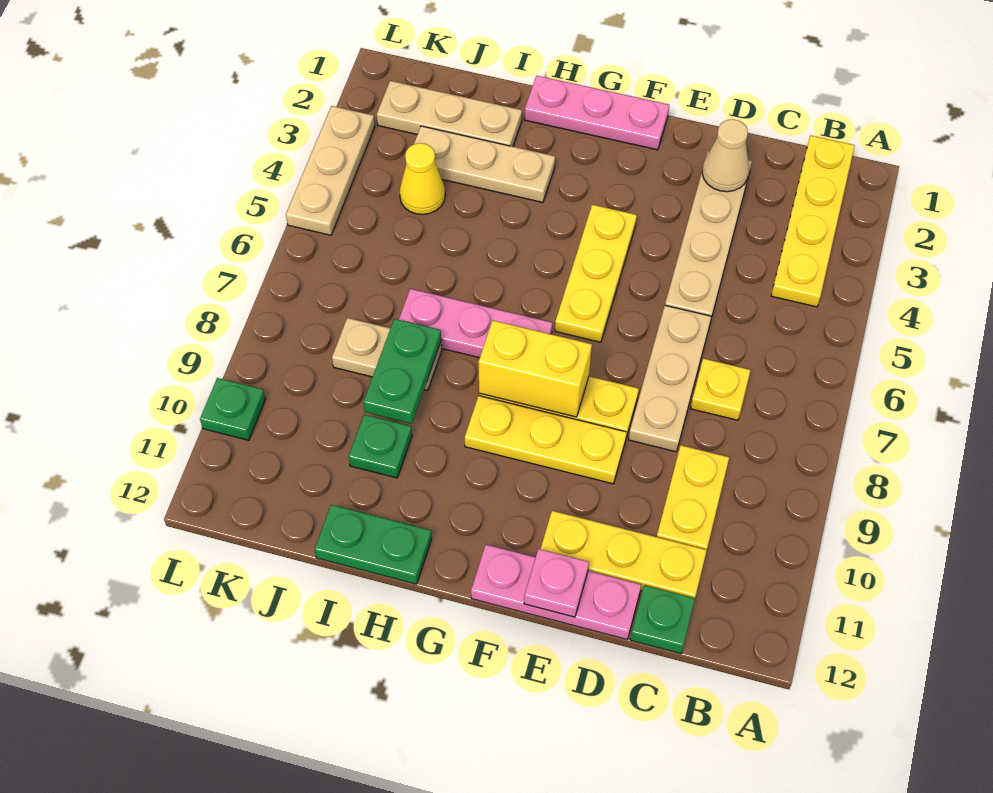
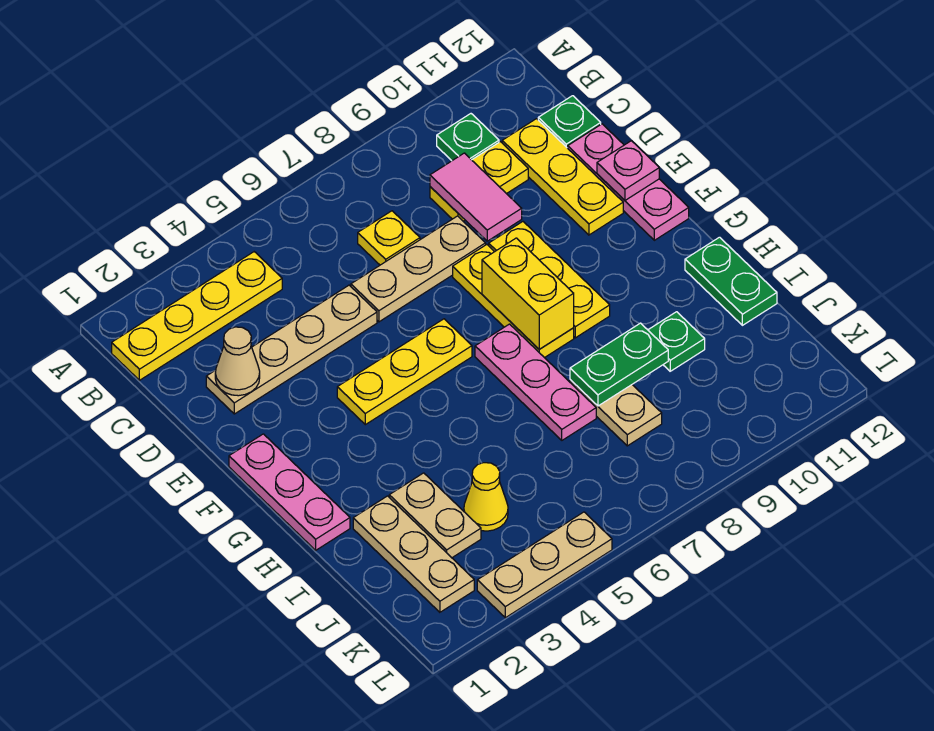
none -> pink tile C9:D9 level 2
tan plate H3:J3 level 1 -> tan plate I3:J3 level 1
green plate L10 level 1 -> green plate B10 level 1

